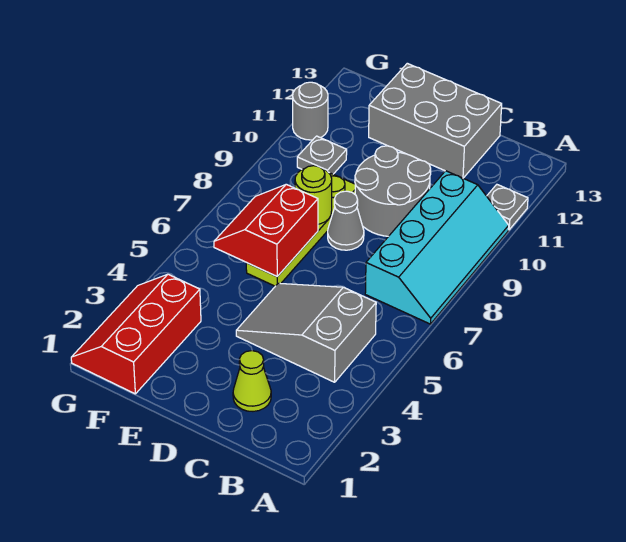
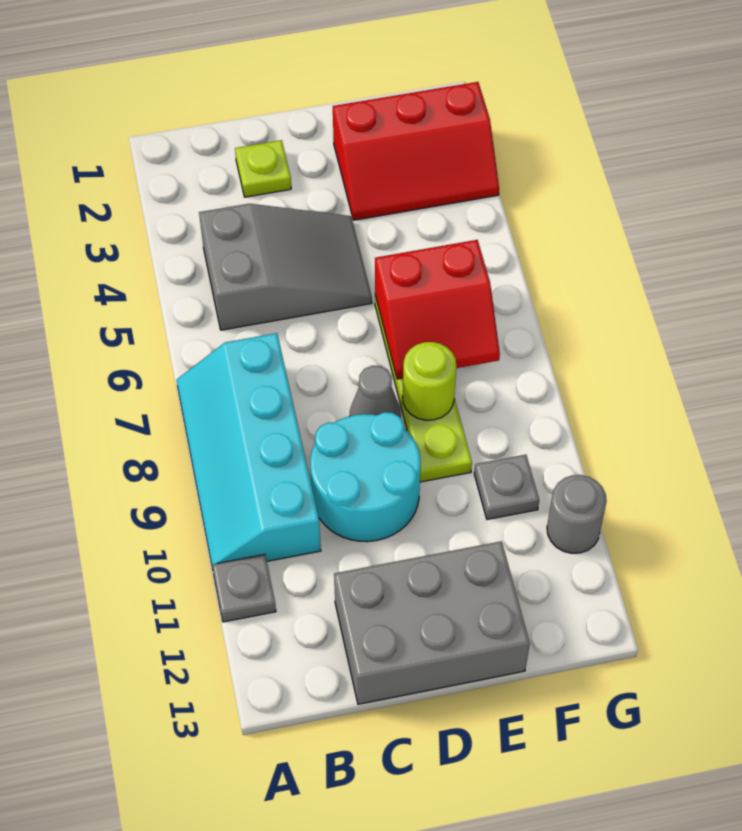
lime cone C2 level 1 -> lime plate C2 level 1
grey round brick C9:D10 level 1 -> cyan round brick C9:D10 level 1
red slope E6:F7 level 2 top E -> red slope E6:F7 level 2 top 6
red slope F1:G3 level 1 top F -> red slope E2:G3 level 1 top 2

